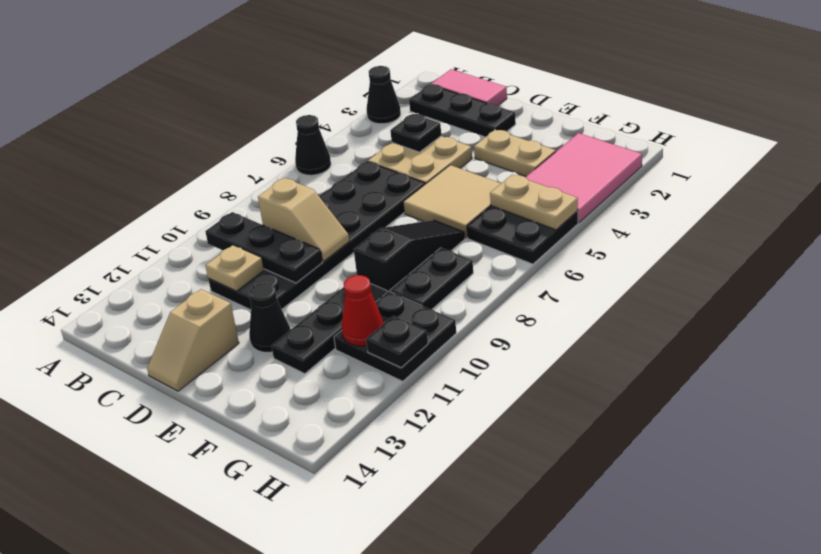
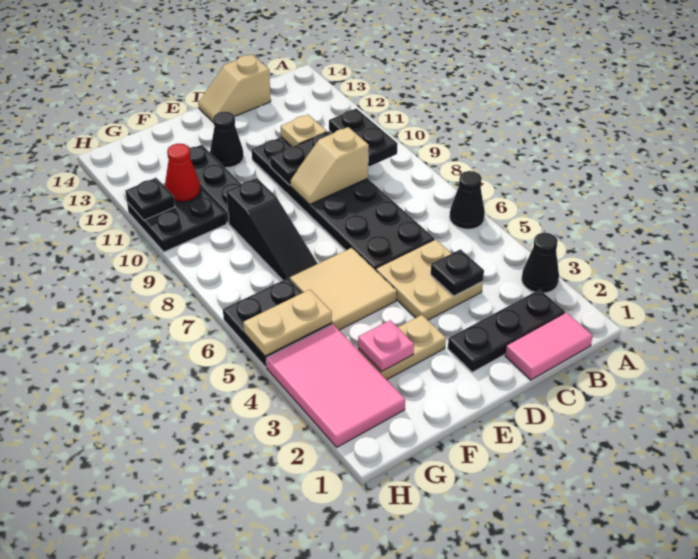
tan slope D13:D14 level 1 top 13 -> tan slope C14:D14 level 1 top C
none -> pink plate F3 level 2
black plate G8:G9 level 1 -> black plate B9:B10 level 3

